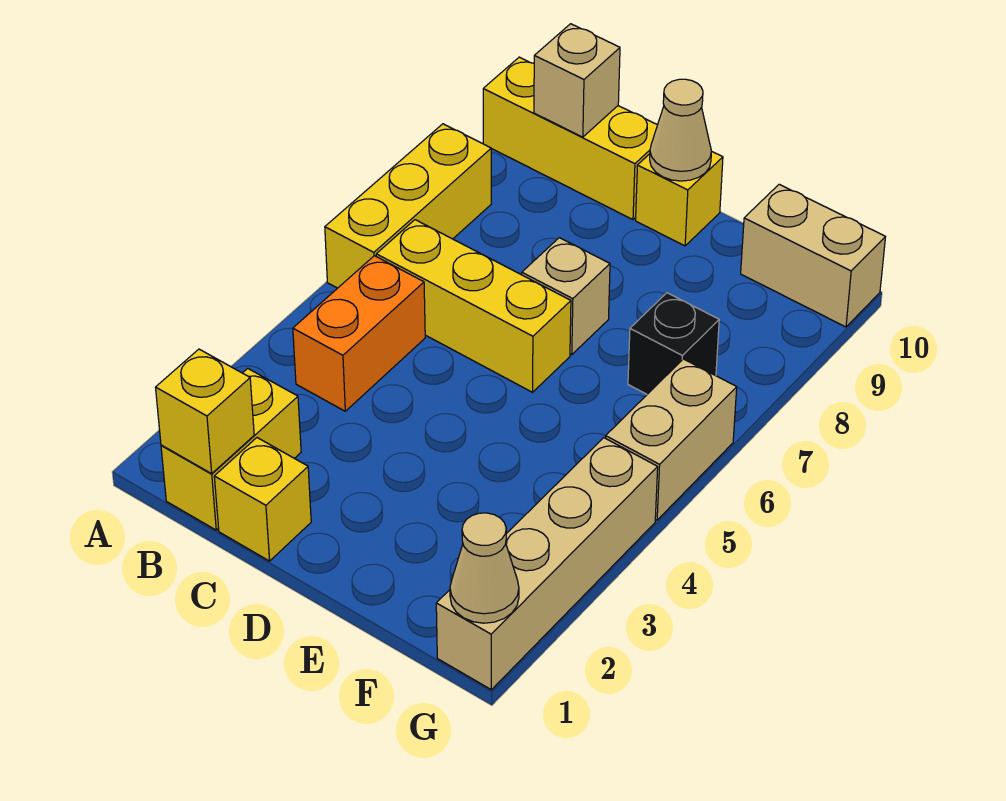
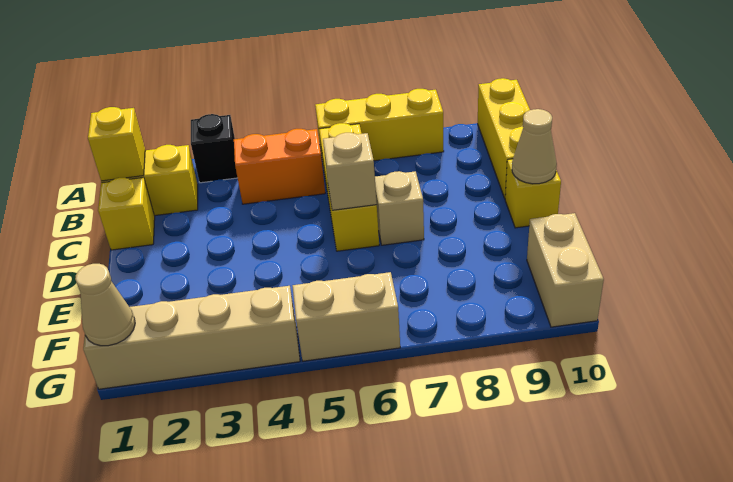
tan brick B10 level 2 -> tan brick D6 level 2
black brick F7 level 1 -> black brick A3 level 1

